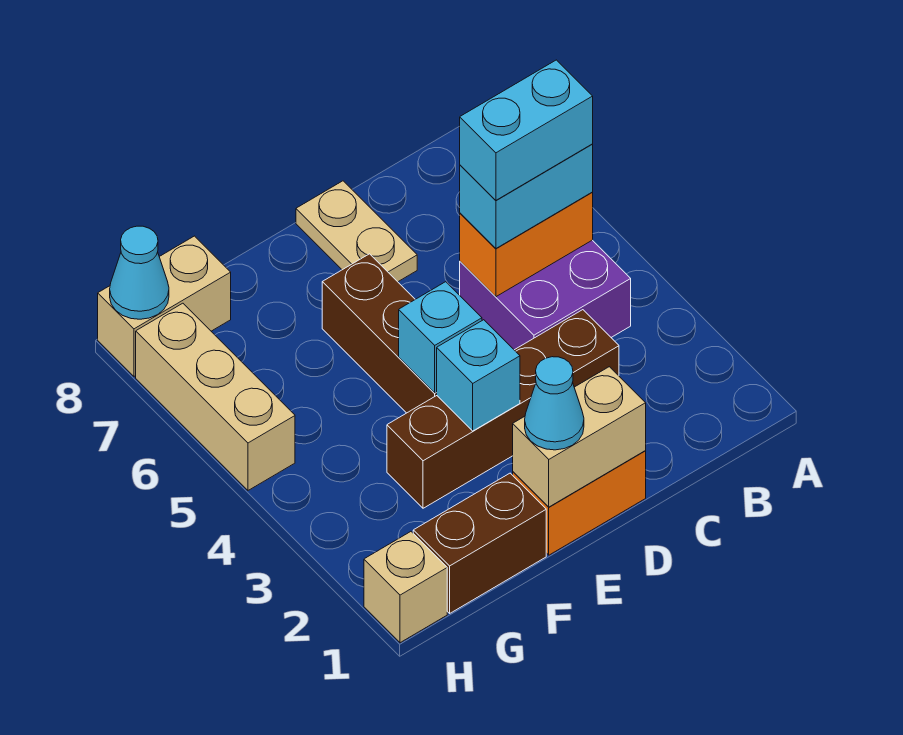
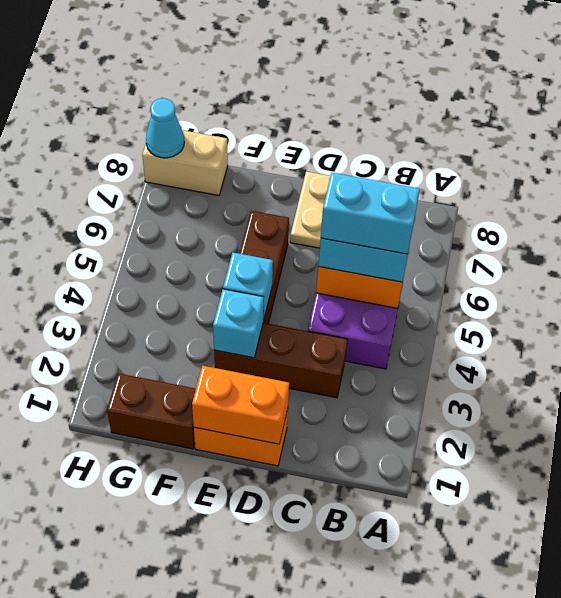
brown brick C3:F3 level 1 -> brown brick C3:E3 level 1
tan brick D1:E1 level 2 -> orange brick D1:E1 level 2
cyan cone E1 level 3 -> none
tan brick H1 level 1 -> none
tan brick H5:H7 level 1 -> none

